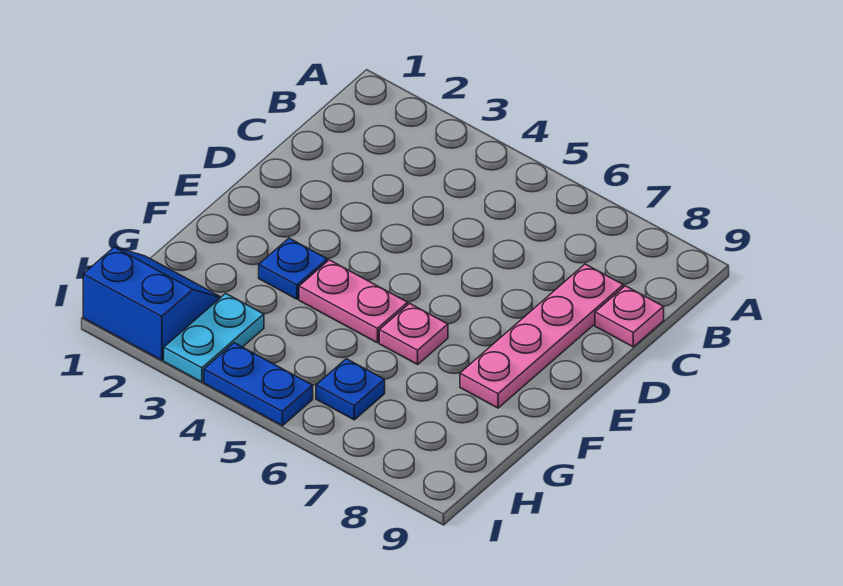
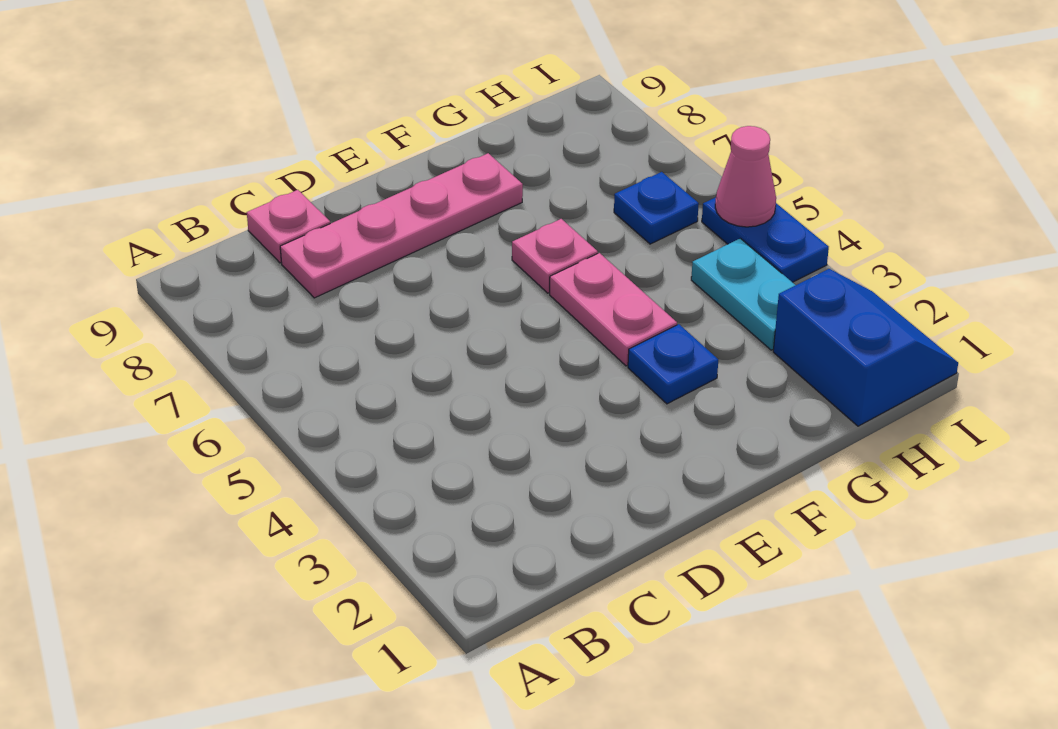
blue slope H1:I2 level 1 top I -> blue slope H1:I2 level 1 top H
cyan plate H3:I3 level 1 -> cyan plate H3:H4 level 1
none -> pink cone I5 level 2

